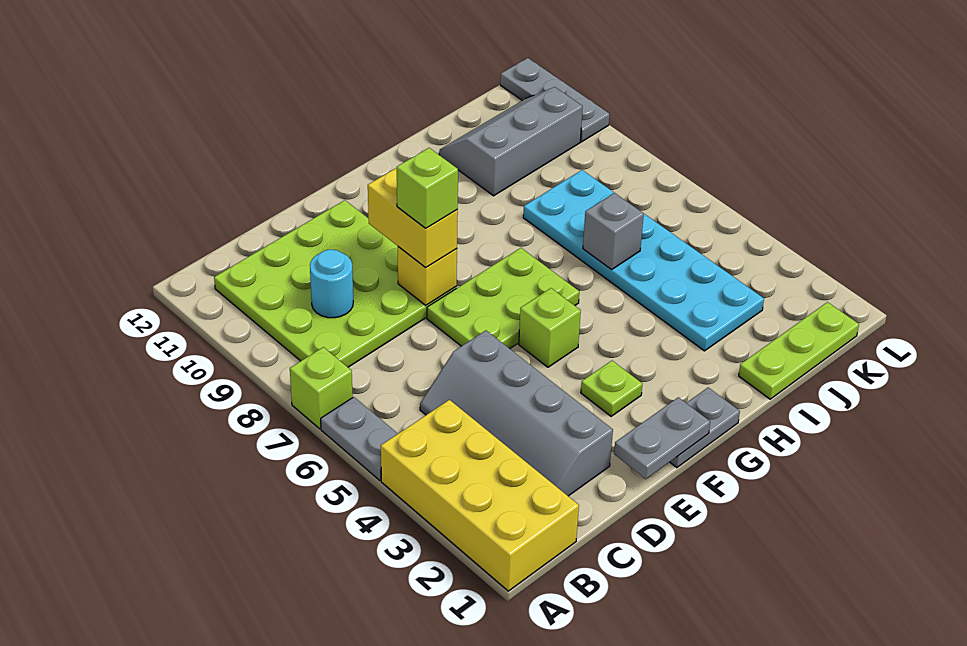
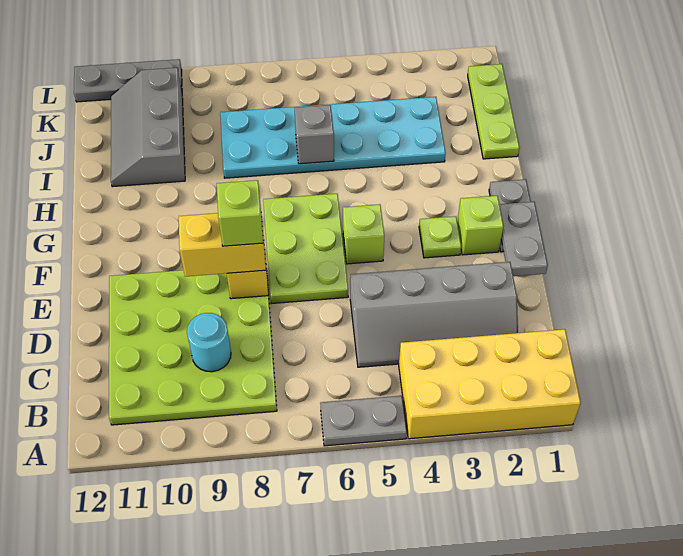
lime brick A7 level 1 -> lime brick F2 level 1

